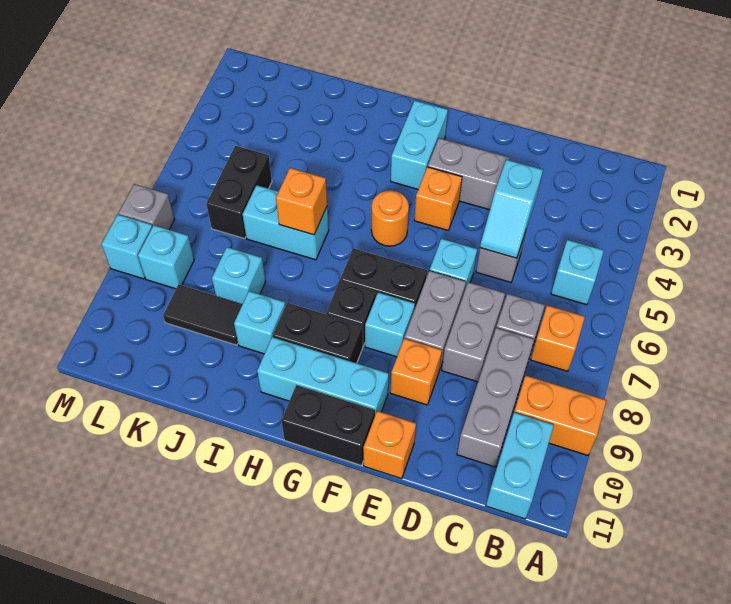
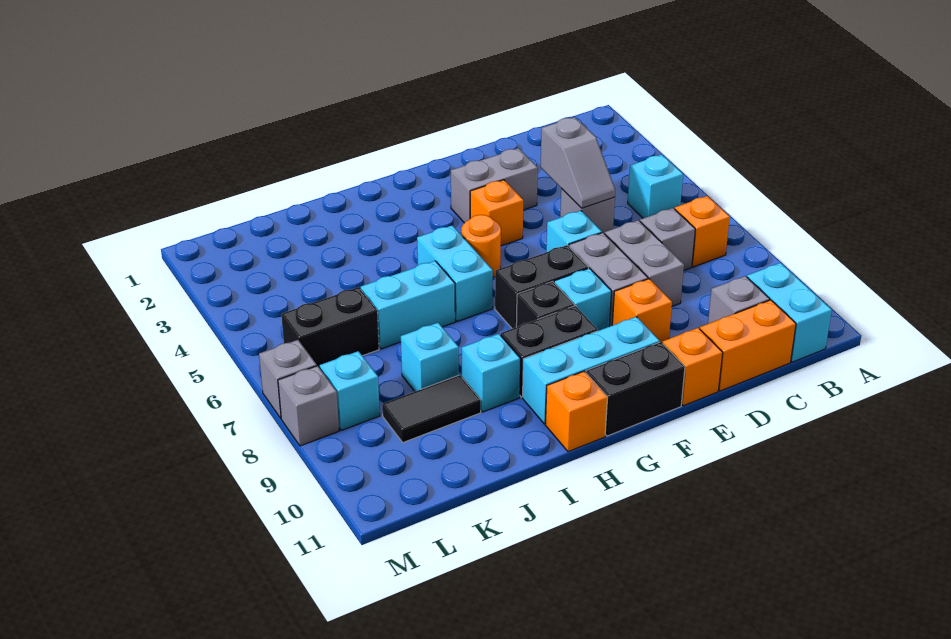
orange brick A9:B9 level 1 -> orange brick C11:D11 level 1
grey brick C8:C10 level 1 -> grey brick C10 level 1
cyan slope D4:D5 level 2 top 4 -> grey slope D4:D5 level 2 top 4
cyan brick G2:G3 level 1 -> cyan brick H5:H6 level 1
orange brick I6 level 2 -> orange brick H11 level 1
black brick K5:K6 level 1 -> black brick K6:L6 level 1
cyan brick M8 level 1 -> grey brick M8 level 1

